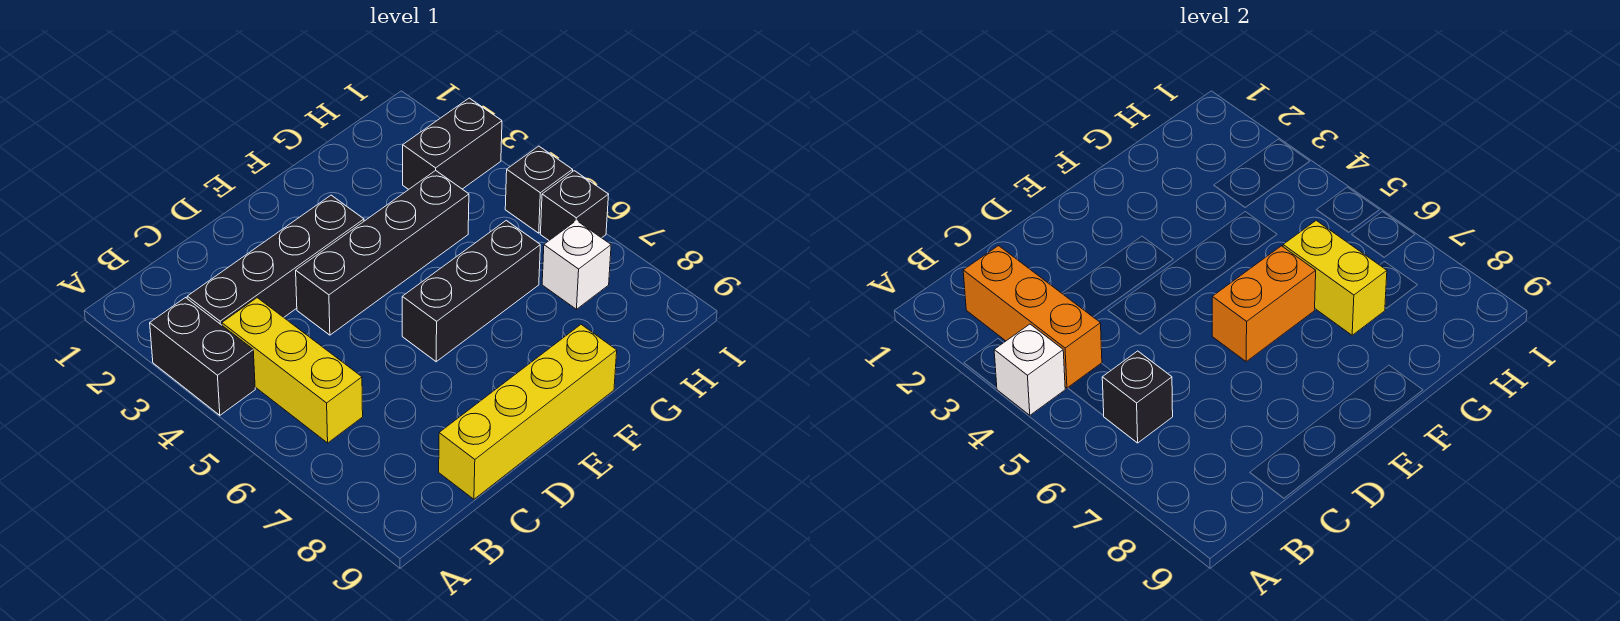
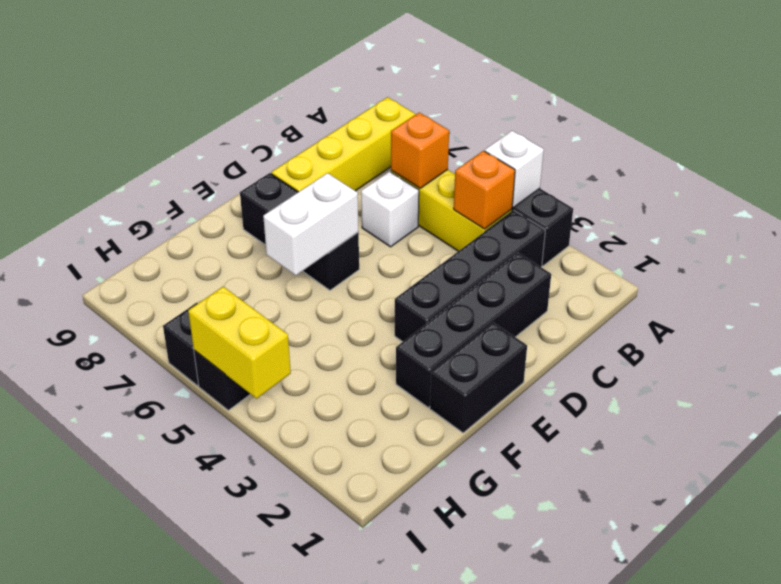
orange brick B2:B4 level 2 -> orange brick B4 level 2
black brick B6 level 2 -> orange brick B6 level 2
yellow brick C9:F9 level 1 -> yellow brick A8:D8 level 1
black brick D4:G4 level 1 -> black brick C2:F2 level 1
black brick E6:G6 level 1 -> black brick E6:E8 level 1
orange brick E6:F6 level 2 -> white brick E6:F6 level 2
yellow brick G6:G7 level 2 -> yellow brick I4:I5 level 2
black brick H3:I3 level 1 -> black brick E1:F1 level 1
white brick H7 level 1 -> white brick C6 level 1

